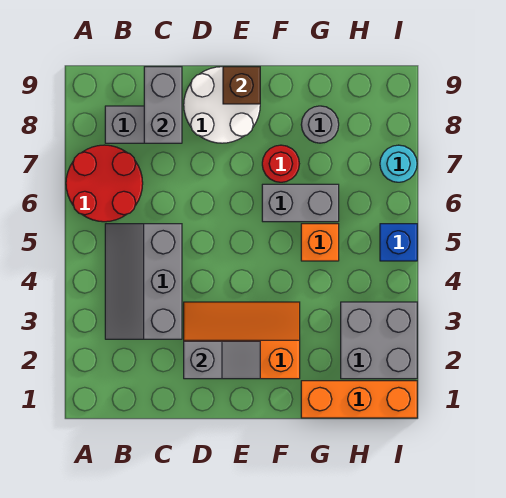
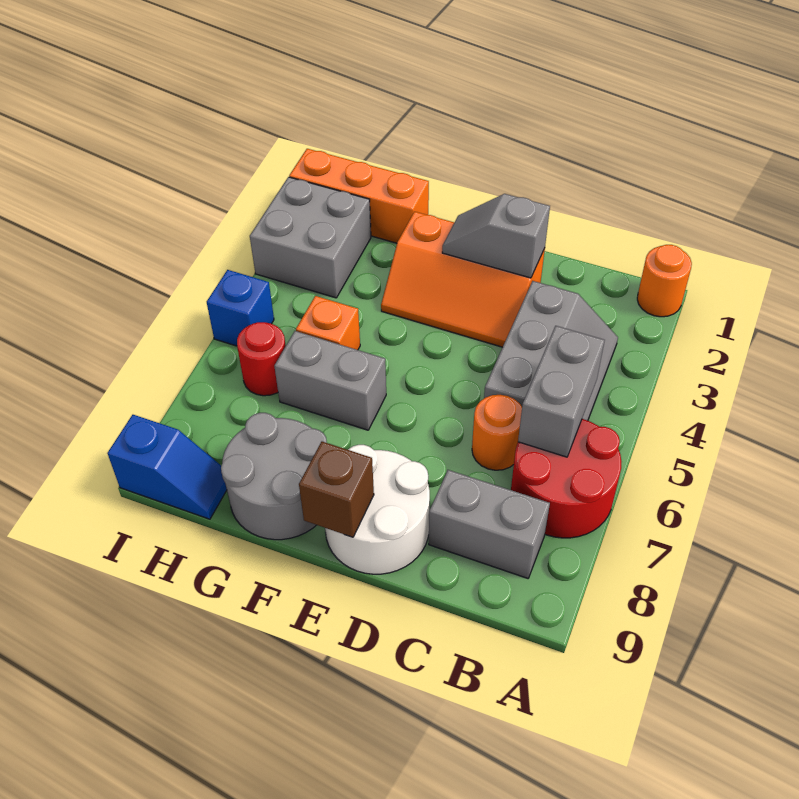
none -> orange round brick A1 level 1
none -> orange round brick C6 level 1
grey brick C8:C9 level 2 -> grey brick B5:B6 level 2
red round brick F7 level 1 -> red round brick H6 level 1
grey round brick G8 level 1 -> grey round brick F8:G9 level 1
none -> blue slope H9:I9 level 1 top I
cyan round brick I7 level 1 -> none

